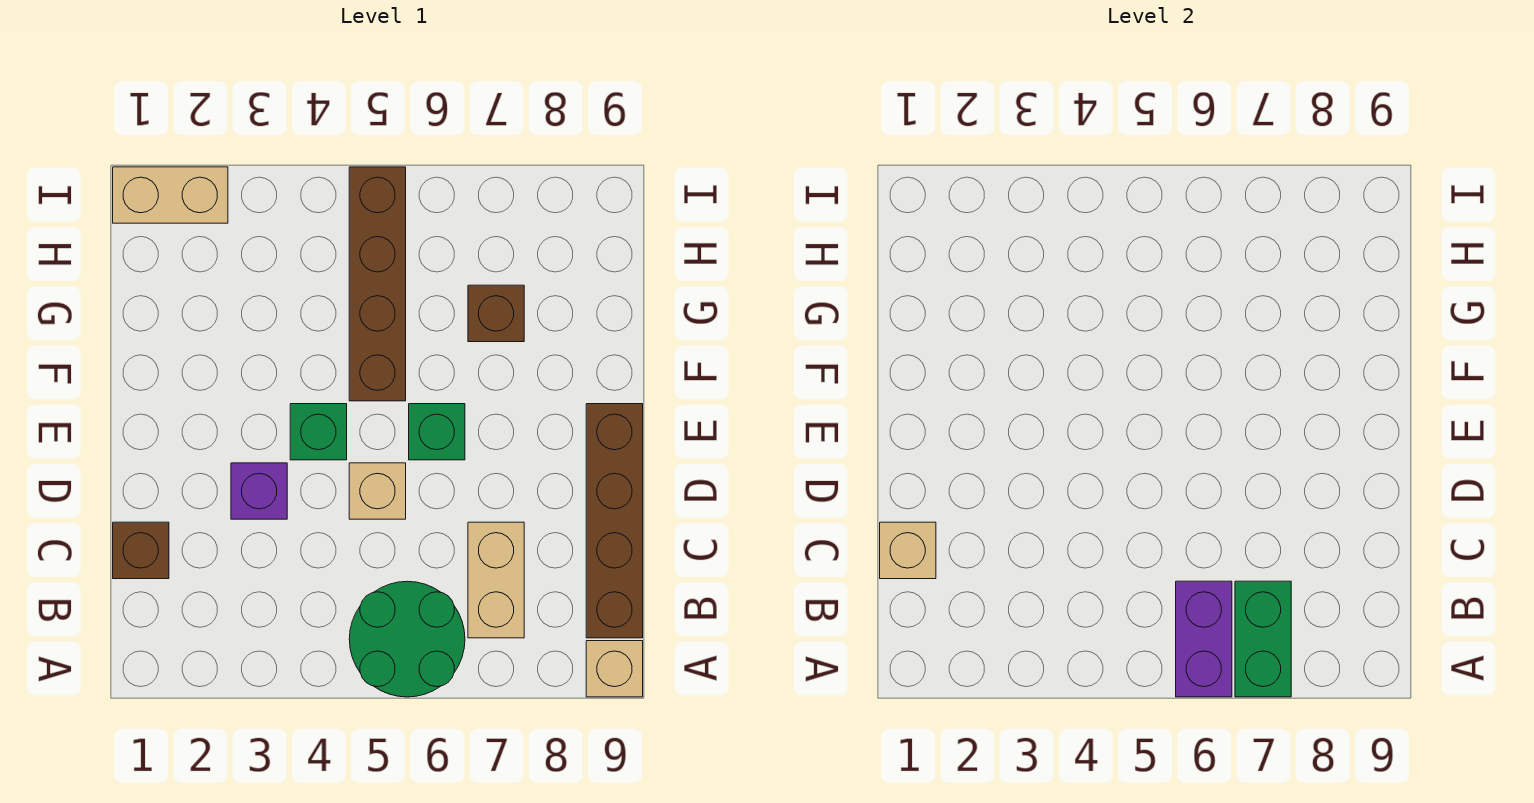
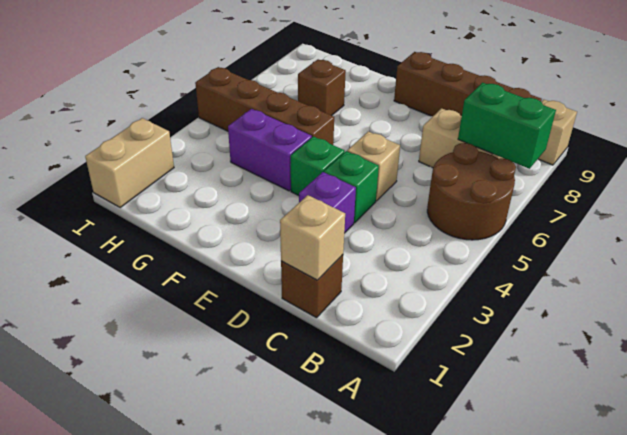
green round brick A5:B6 level 1 -> brown round brick A5:B6 level 1
purple brick A6:B6 level 2 -> purple brick F4:G4 level 1
green brick E6 level 1 -> green brick D4 level 1

